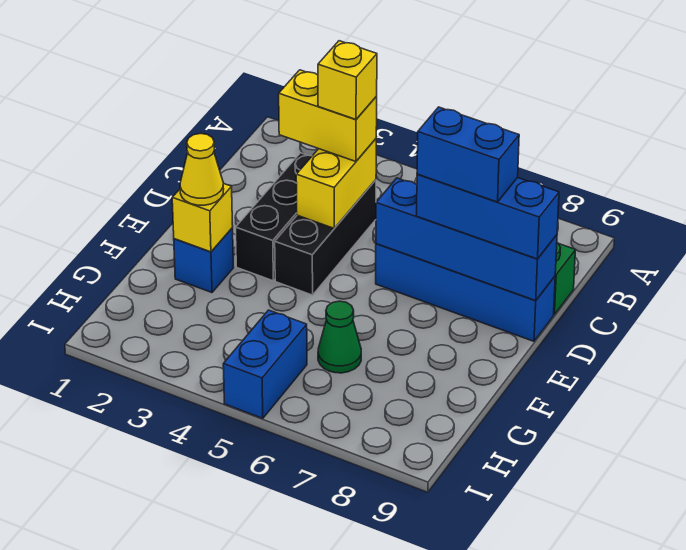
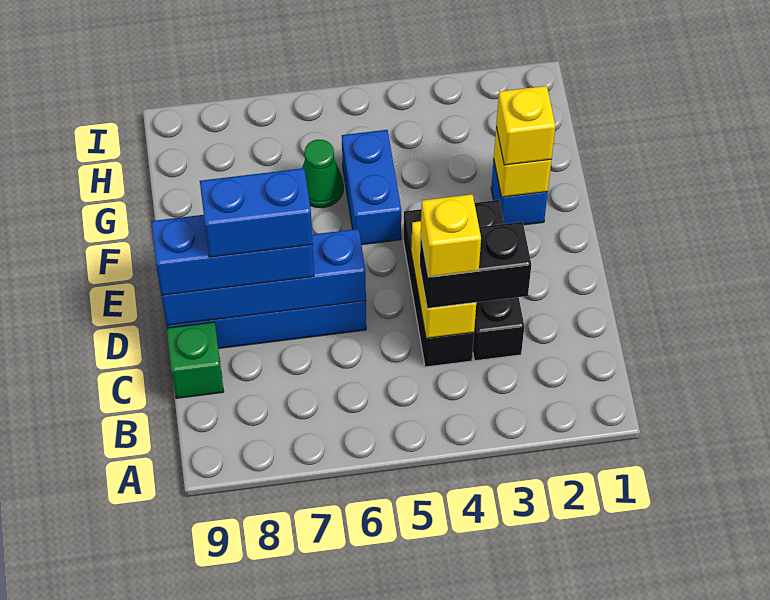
yellow brick C3:C4 level 3 -> black brick C3:C4 level 3
yellow cone F2 level 3 -> yellow brick F2 level 3
blue brick H5:I5 level 1 -> blue brick F5:G5 level 1

